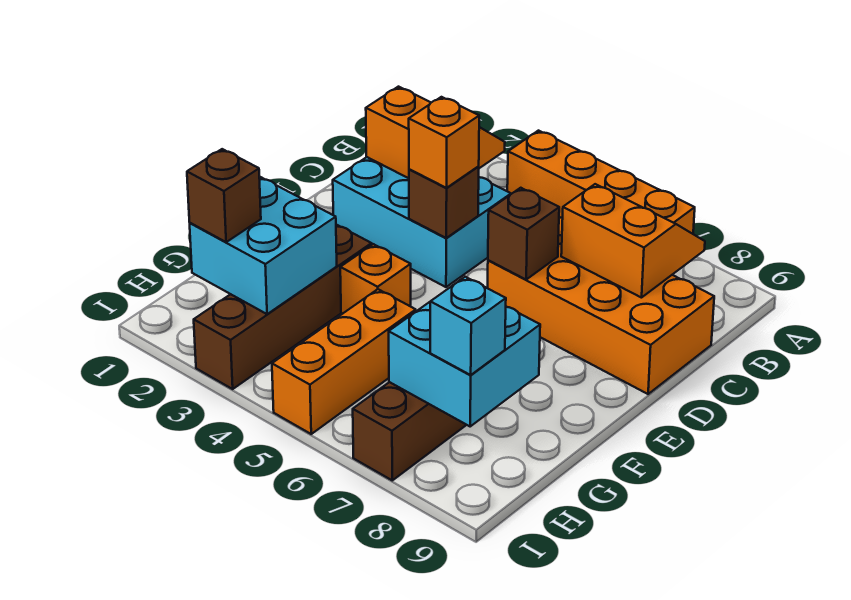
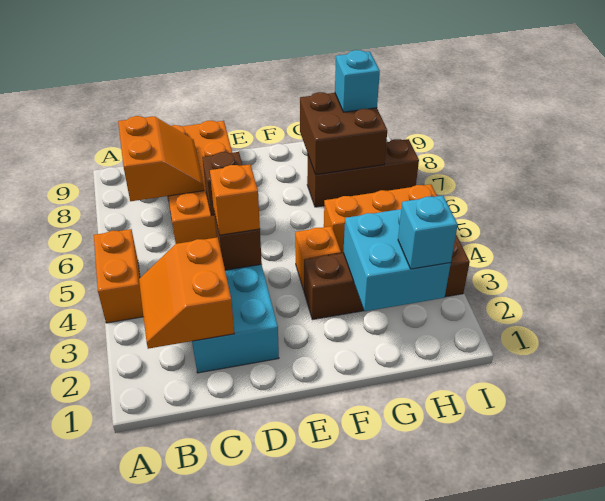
orange brick A4:A7 level 1 -> orange brick A4:A5 level 1
orange slope B7:C8 level 2 top C -> orange slope B7:C8 level 2 top B
cyan brick G7:H8 level 2 -> brown brick G7:H8 level 2
brown brick H2 level 3 -> cyan brick H2 level 3

